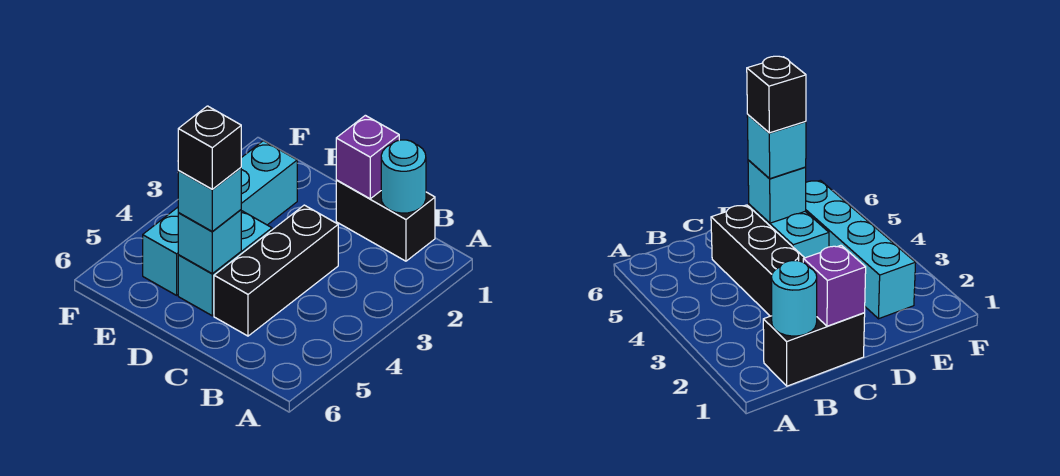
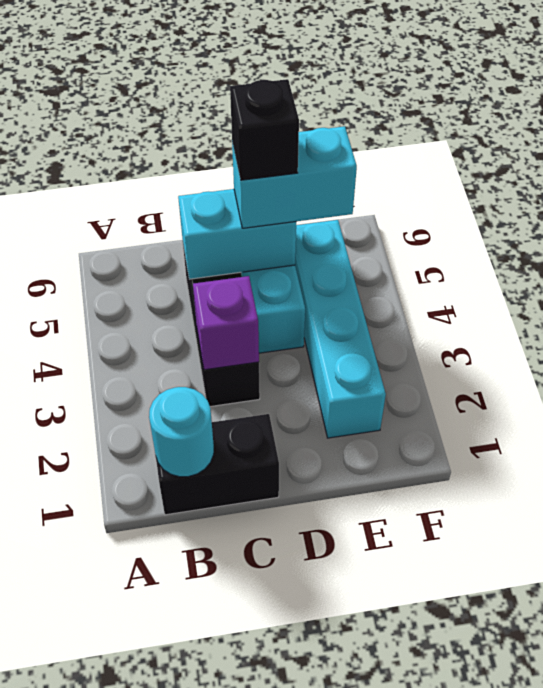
purple brick C1 level 2 -> purple brick C3 level 2
cyan brick D5 level 2 -> cyan brick C5:D5 level 2
cyan brick D5 level 3 -> cyan brick D5:E5 level 3

